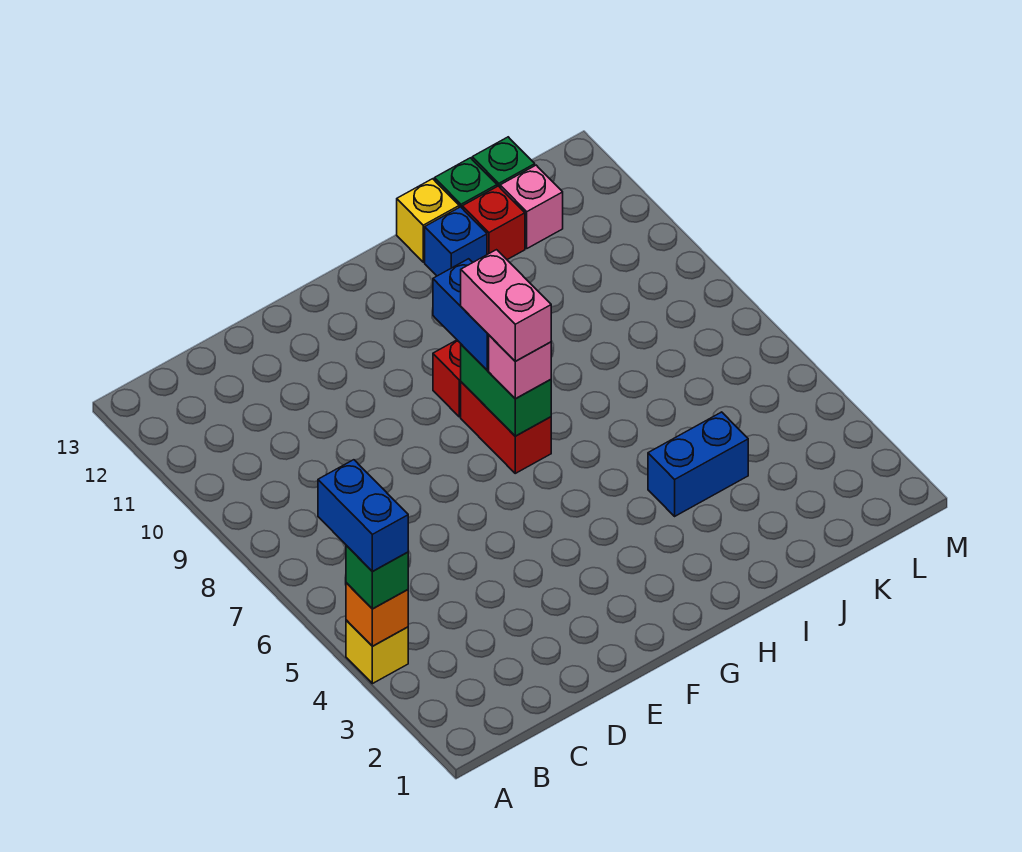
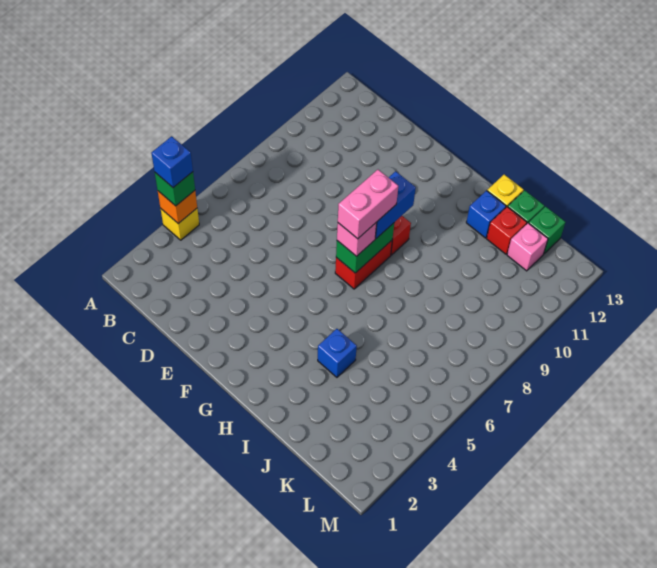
blue brick A4:A5 level 4 -> blue brick A4 level 4
blue brick I4:J4 level 1 -> blue brick I4 level 1

